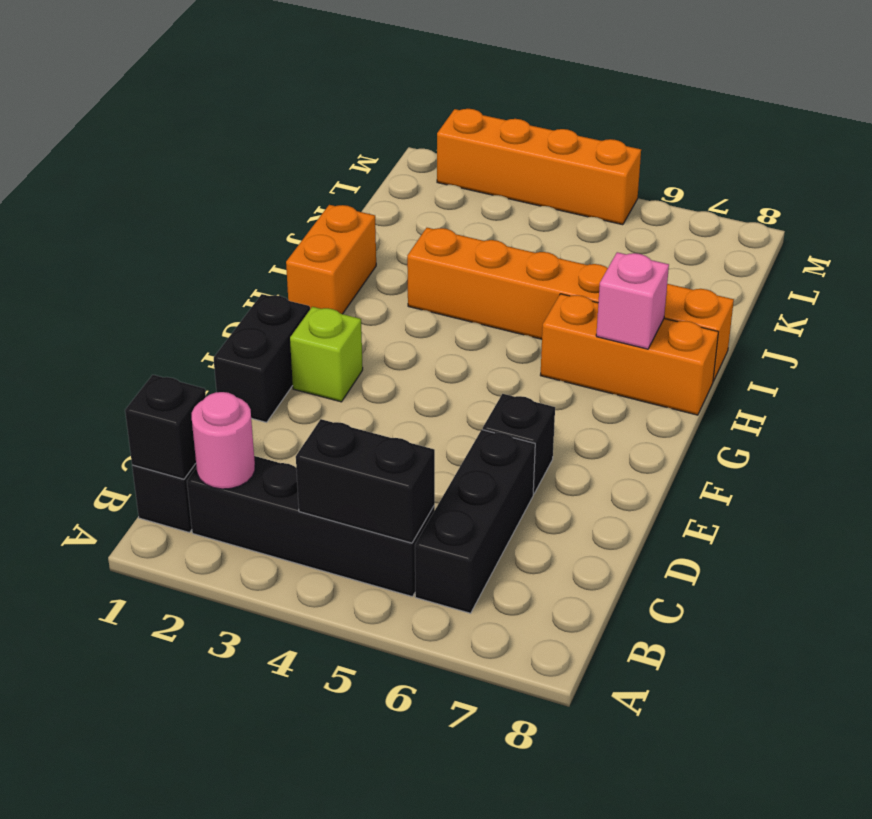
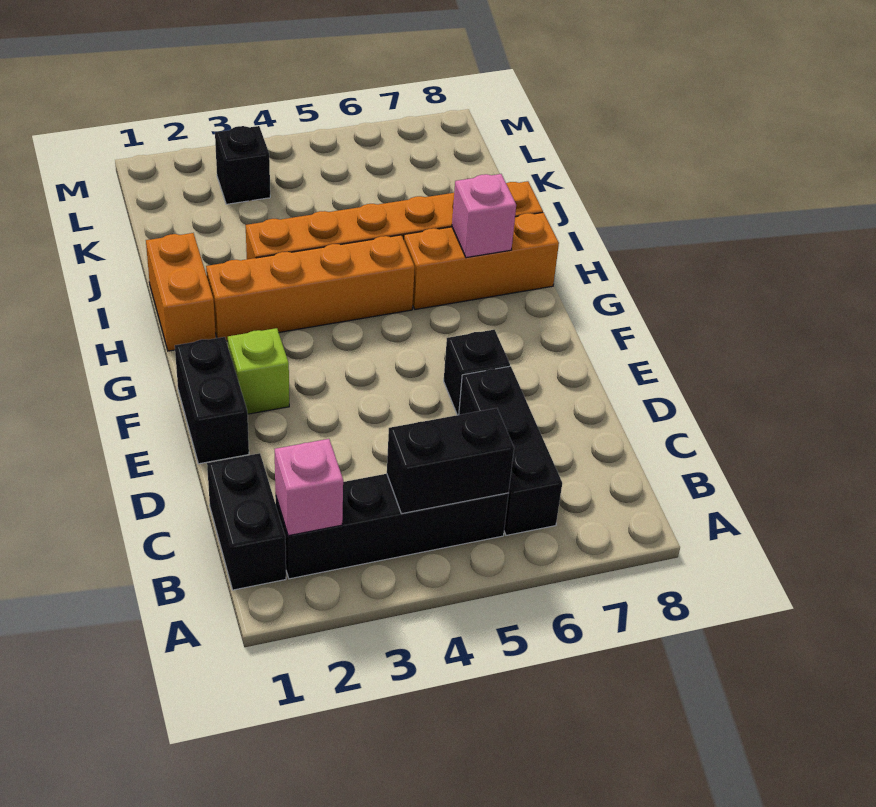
black brick B1 level 2 -> black brick L3 level 1
pink round brick B2 level 2 -> pink brick B2 level 2
orange brick M2:M5 level 1 -> orange brick H2:H5 level 1

